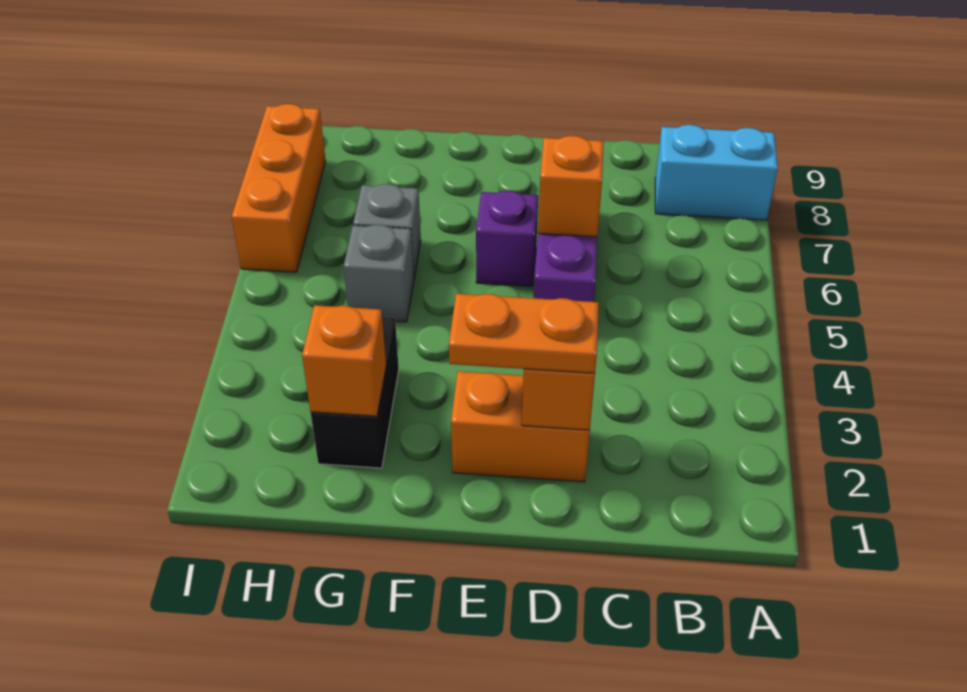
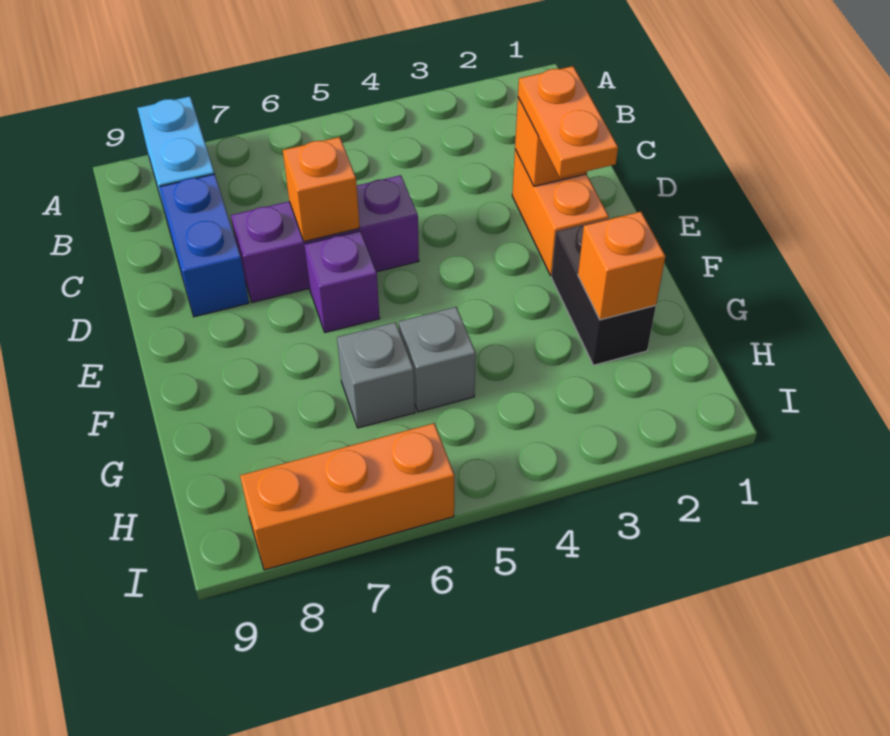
none -> blue brick C8:D8 level 1
black brick G2:G3 level 1 -> black brick F2:G2 level 1

